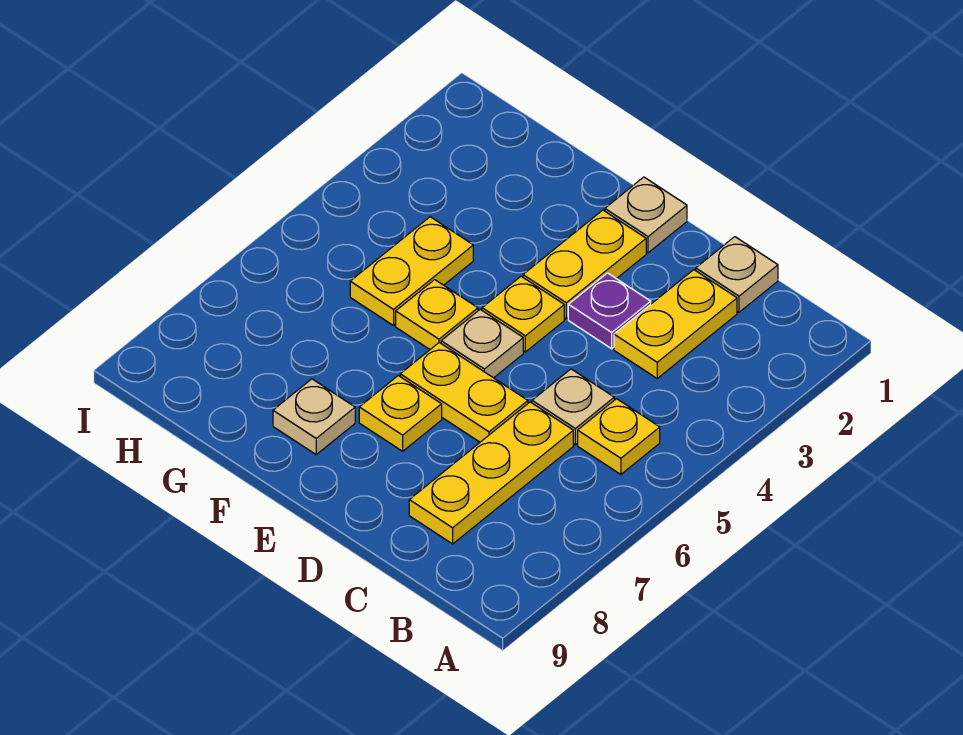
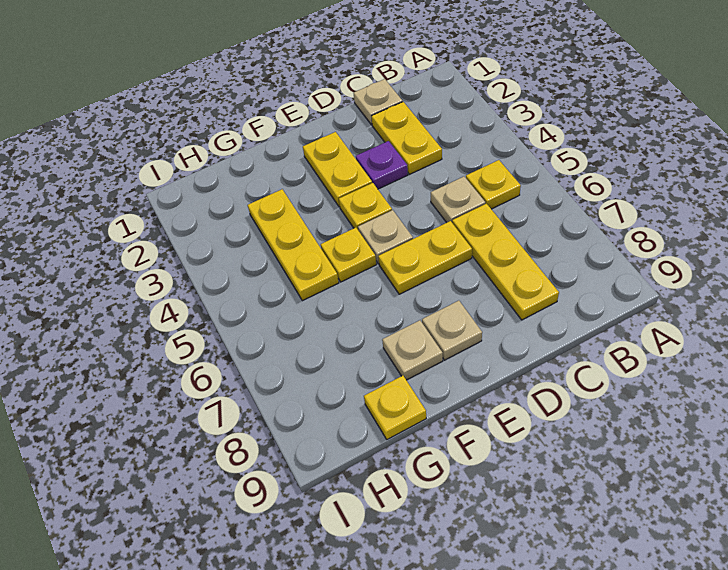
tan plate E1 level 1 -> tan plate E8 level 1
yellow plate E7 level 1 -> yellow plate G9 level 1
yellow plate G4:G5 level 1 -> yellow plate G3:G5 level 1

